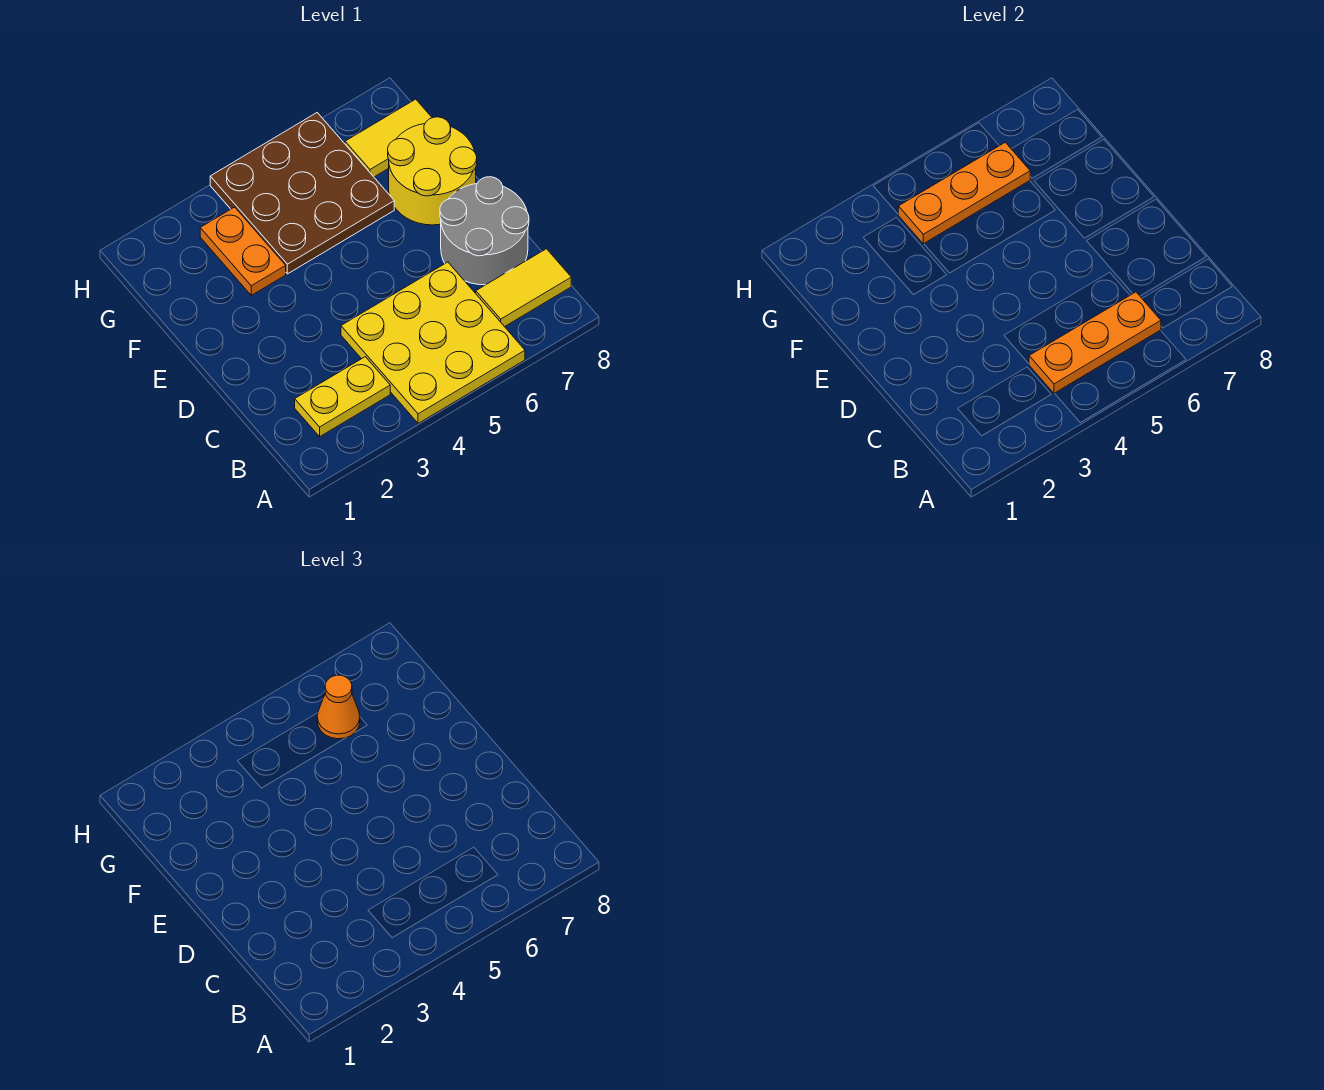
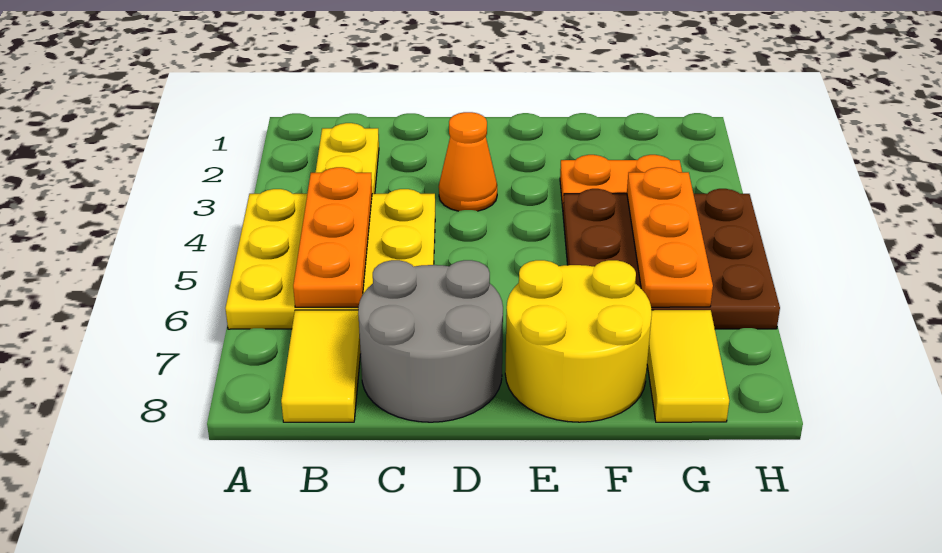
orange cone G6 level 3 -> orange cone D3 level 1

